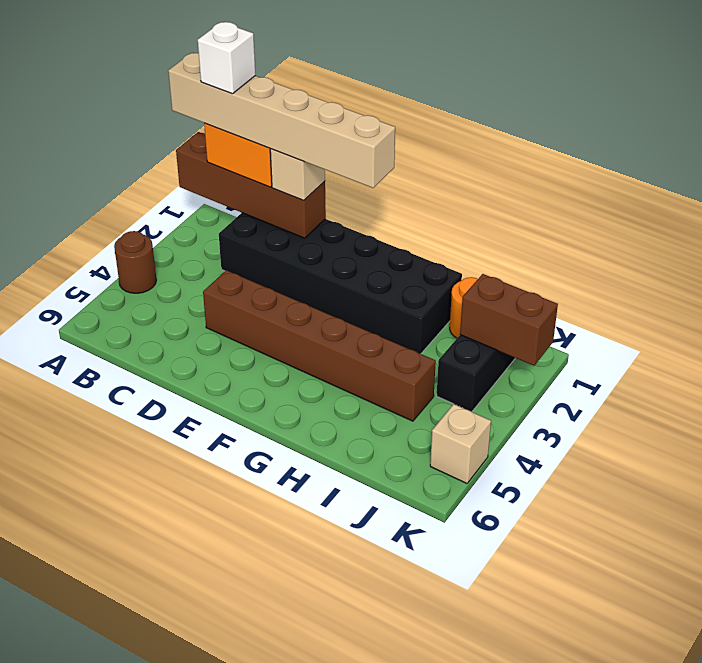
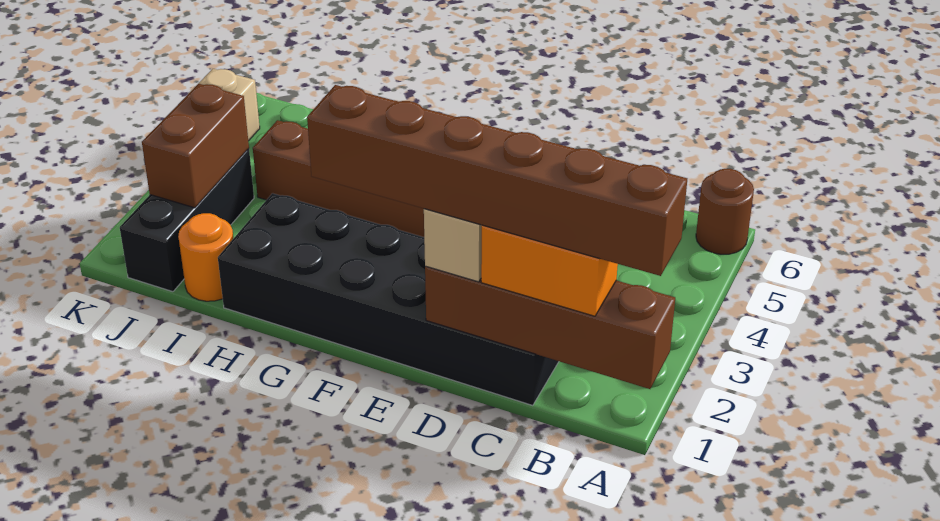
tan brick A1:F1 level 4 -> brown brick A1:F1 level 4
brown round brick A4 level 1 -> brown round brick A6 level 1
white brick B1 level 5 -> none
brown brick J2:K2 level 2 -> brown brick J2:J3 level 2

